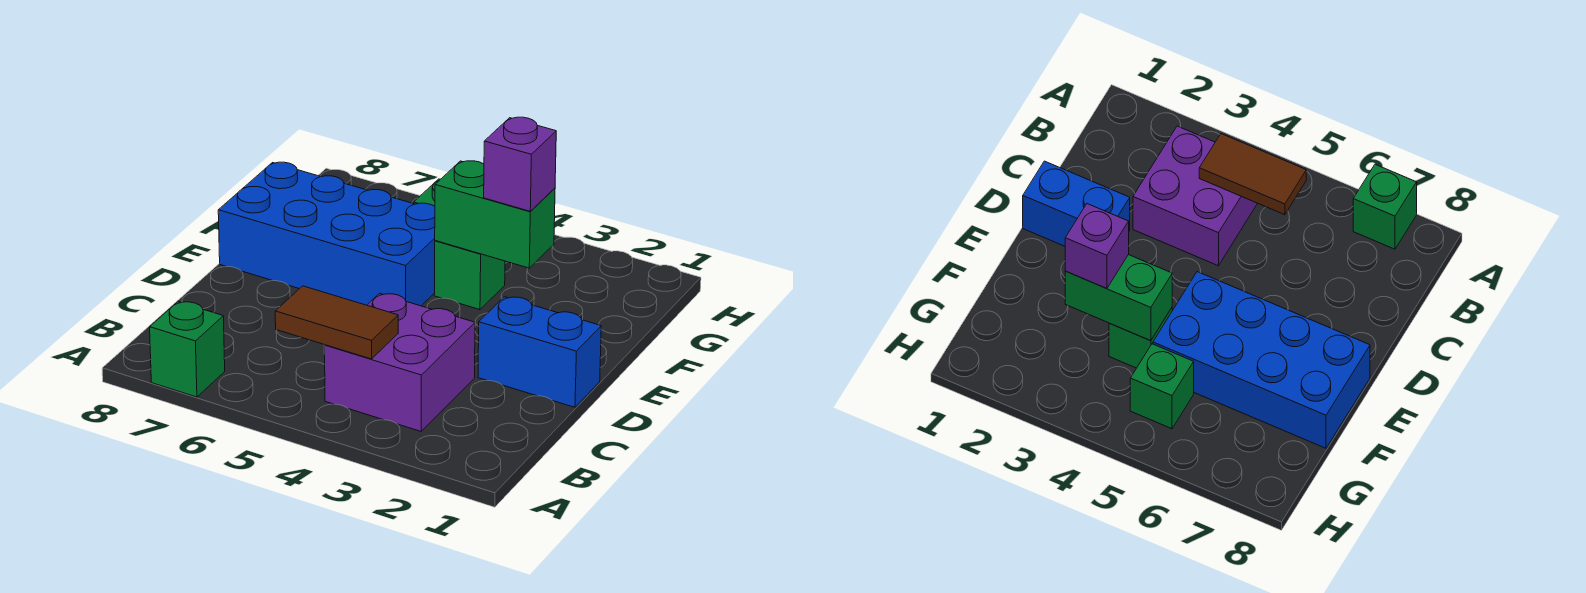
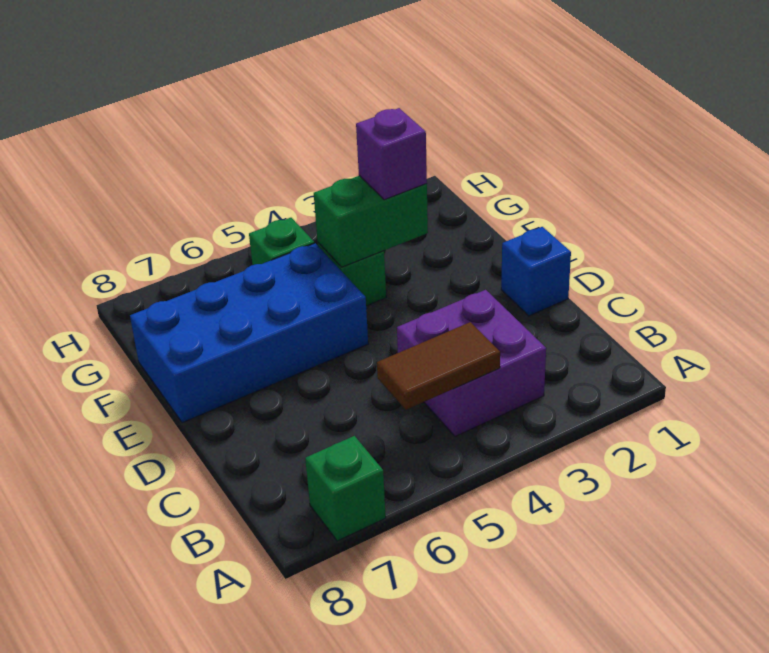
blue brick D1:D2 level 1 -> blue brick D1 level 1

